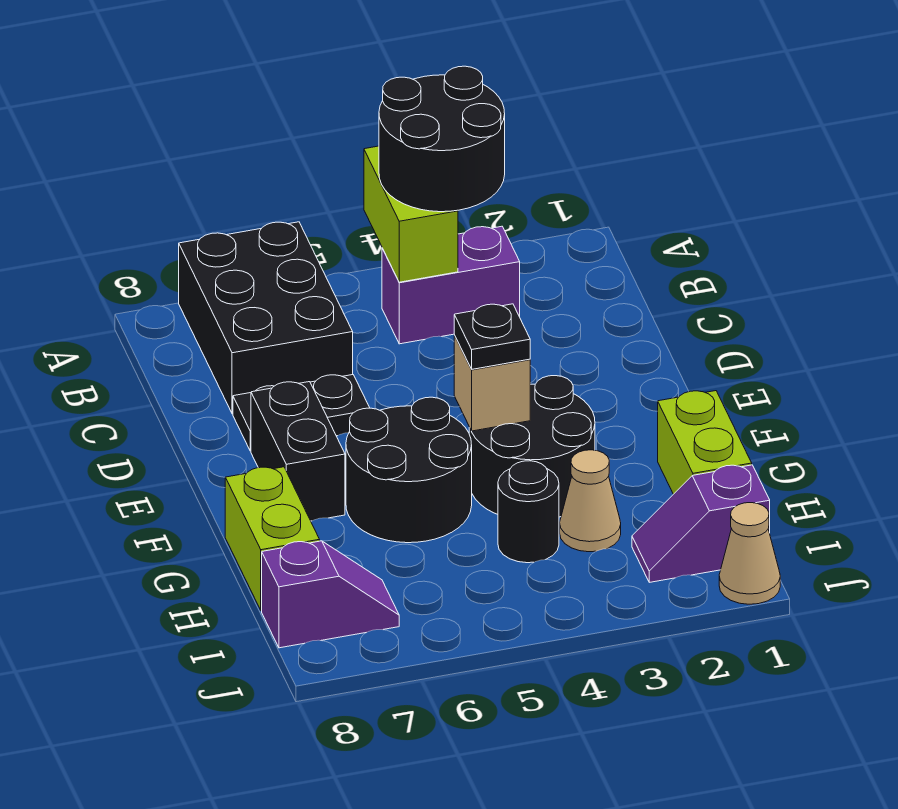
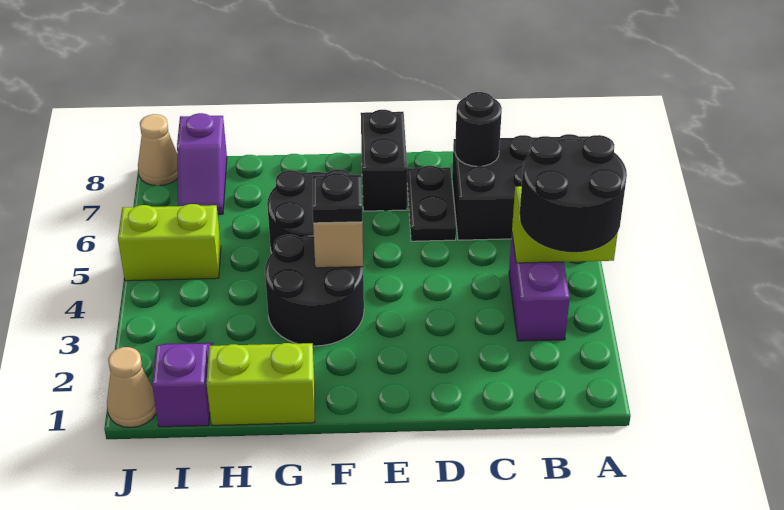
black brick E7:F7 level 1 -> black brick E7:E8 level 1
lime brick G8:H8 level 1 -> lime brick I5:J5 level 1
tan cone H3 level 1 -> tan cone J8 level 1
black round brick H4 level 1 -> black round brick C7 level 2

